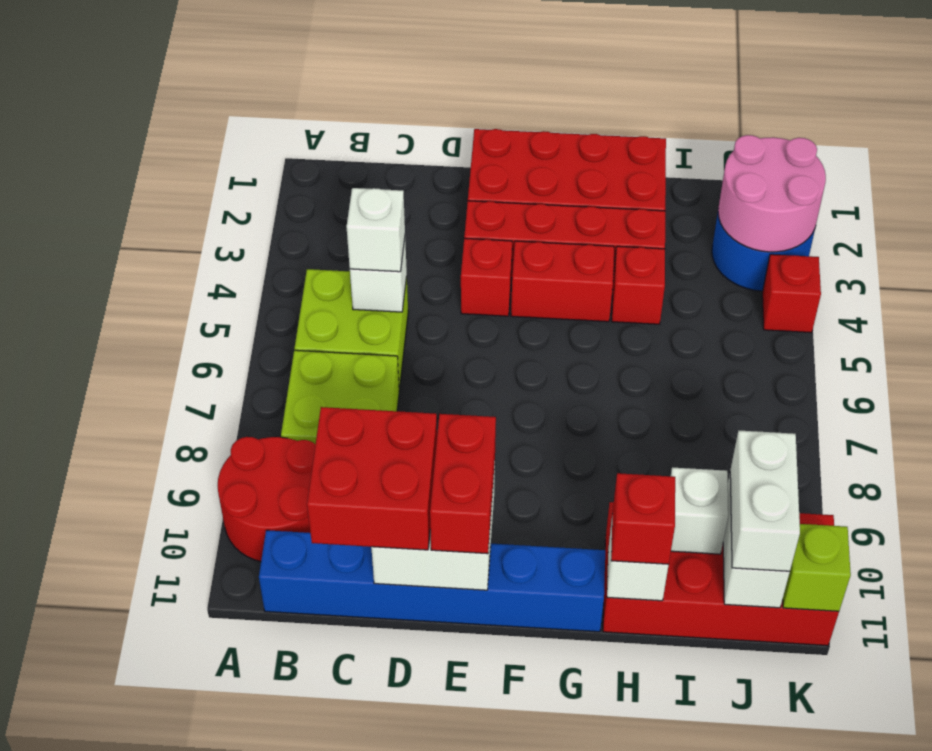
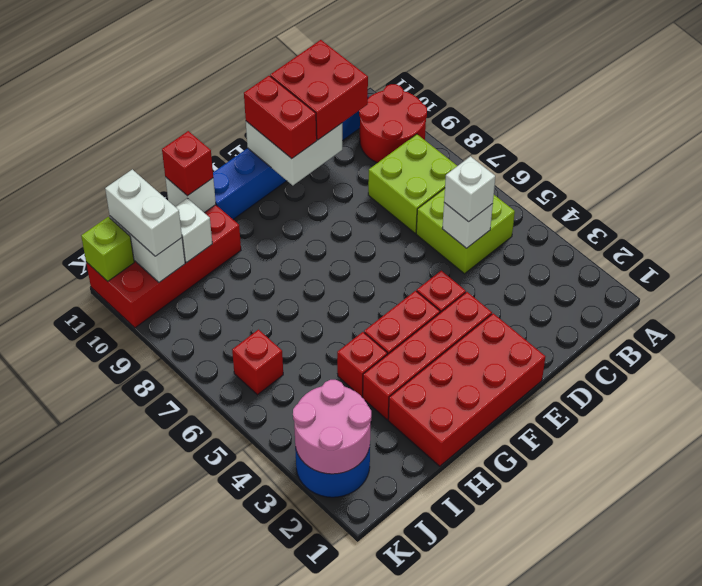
red brick K4 level 1 -> red brick J6 level 1

